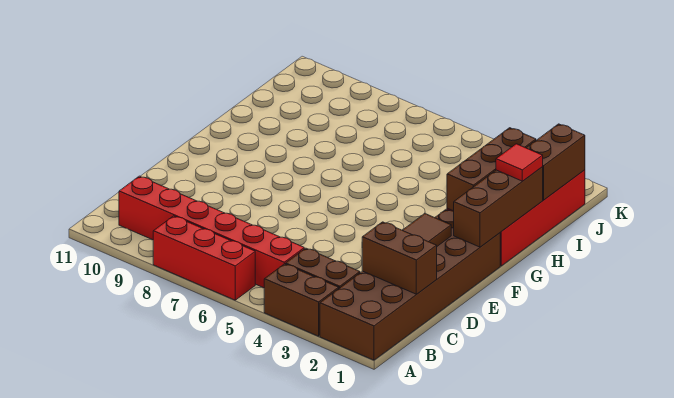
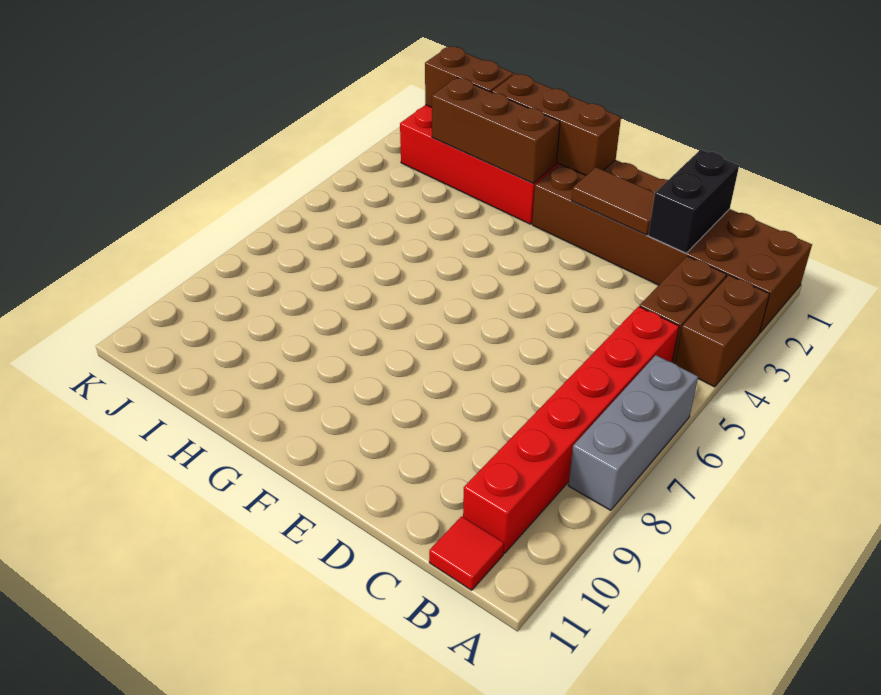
red brick A6:A8 level 1 -> grey brick A6:A8 level 1
brown brick C1:C2 level 2 -> black brick C1:C2 level 2
red tile H1 level 3 -> red tile B11 level 1

